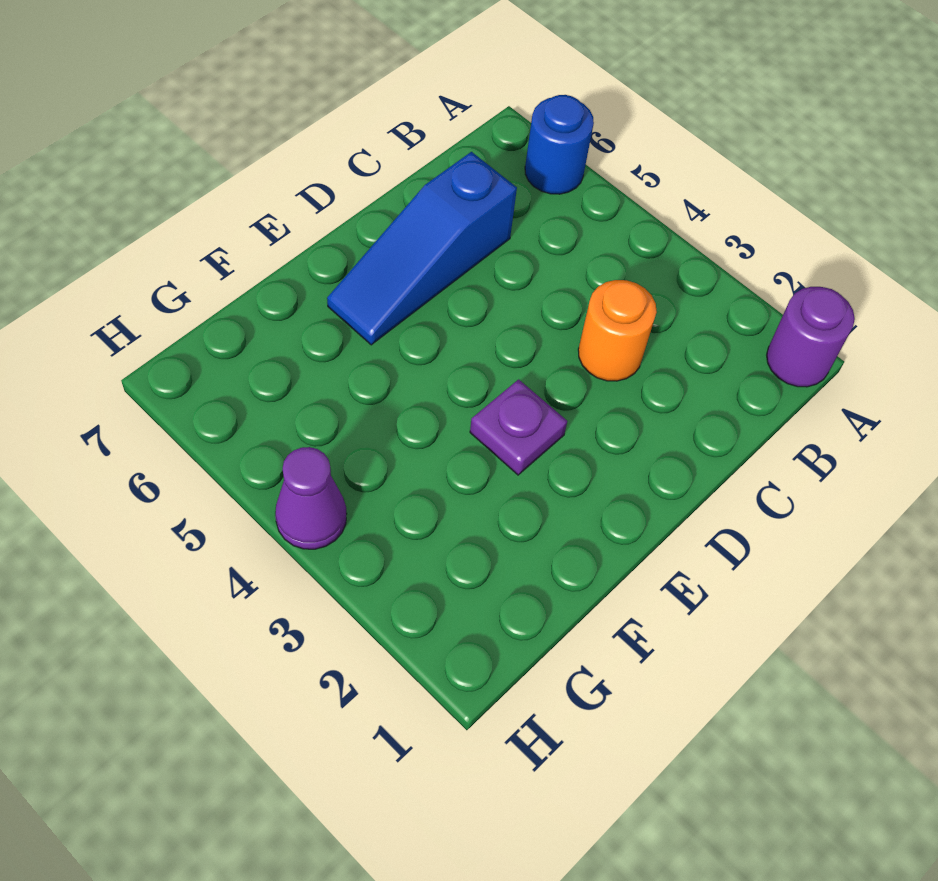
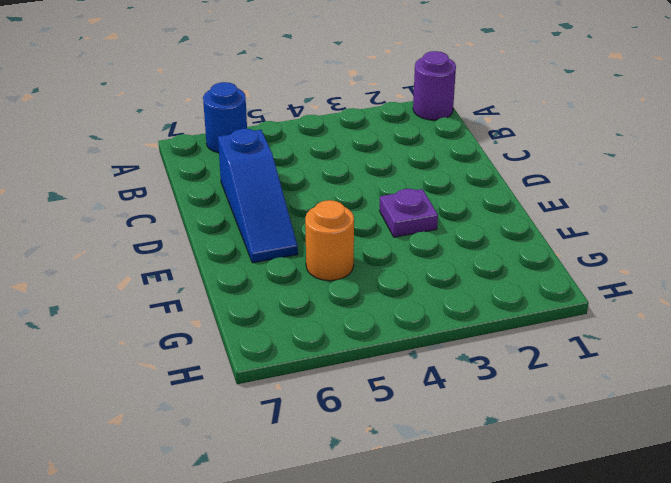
orange round brick C3 level 1 -> orange round brick F5 level 1
purple cone H4 level 1 -> none

